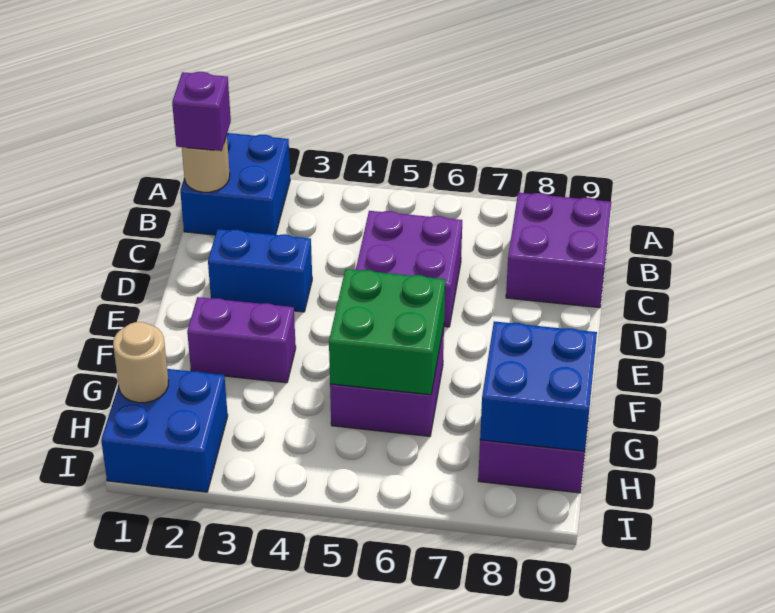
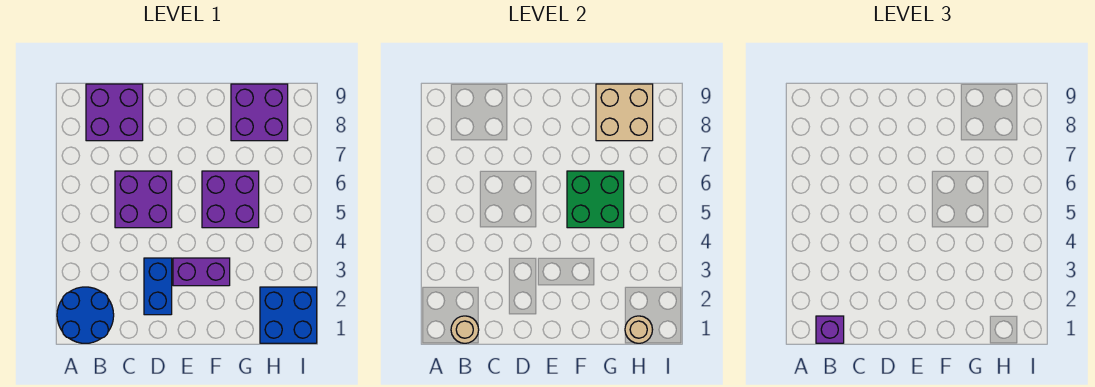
blue brick A1:B2 level 1 -> blue round brick A1:B2 level 1
purple brick F2:F3 level 1 -> purple brick E3:F3 level 1
blue brick G8:H9 level 2 -> tan brick G8:H9 level 2

